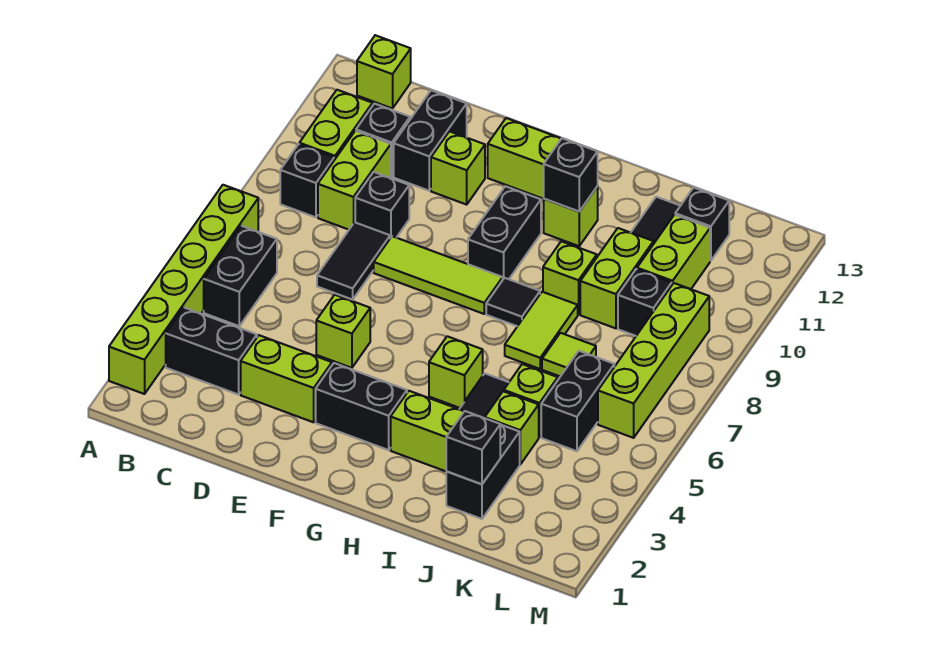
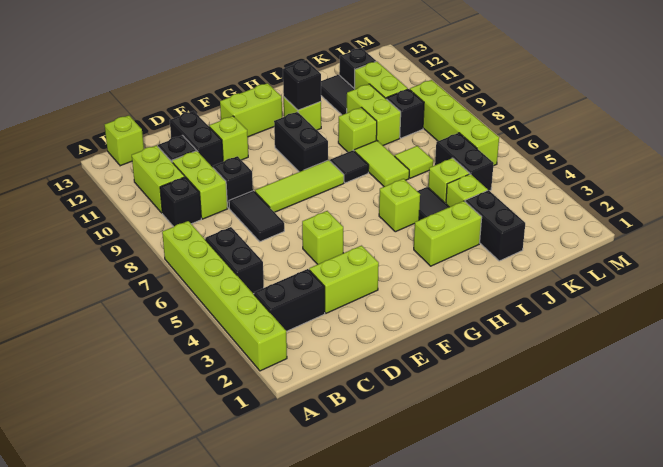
black brick F3:G3 level 1 -> none
black brick J2 level 2 -> none

